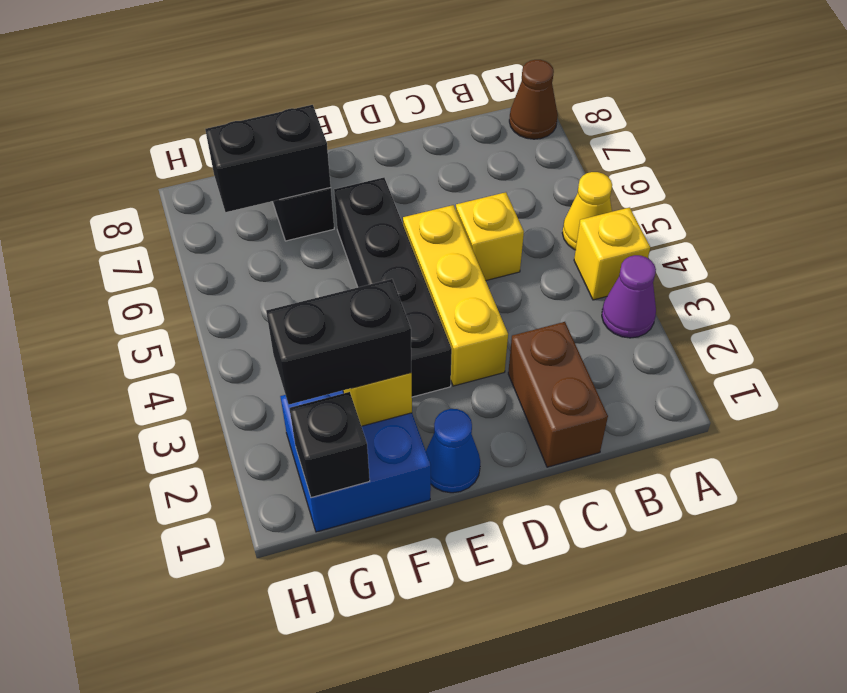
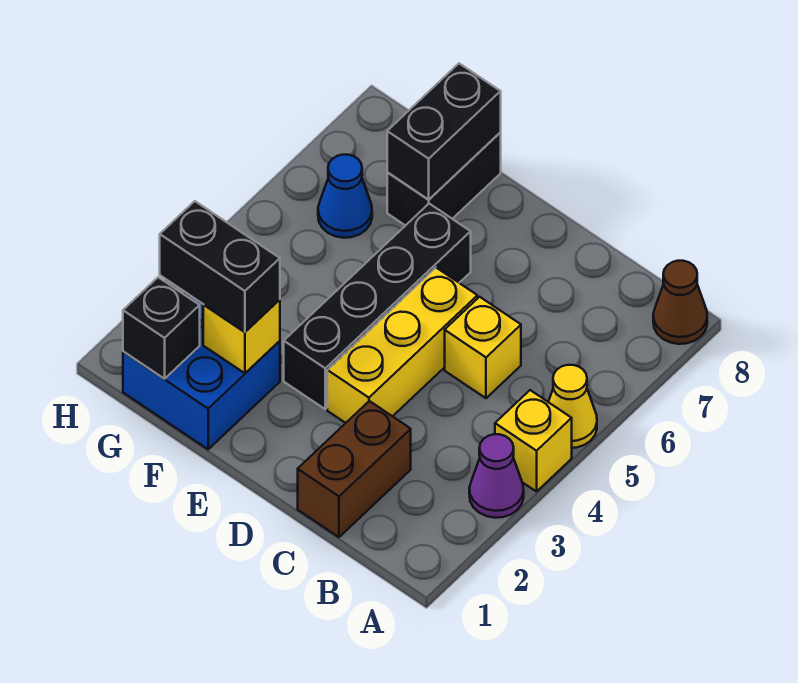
blue cone E1 level 1 -> blue cone G6 level 1
black brick F7:G7 level 2 -> black brick F7:F8 level 2

